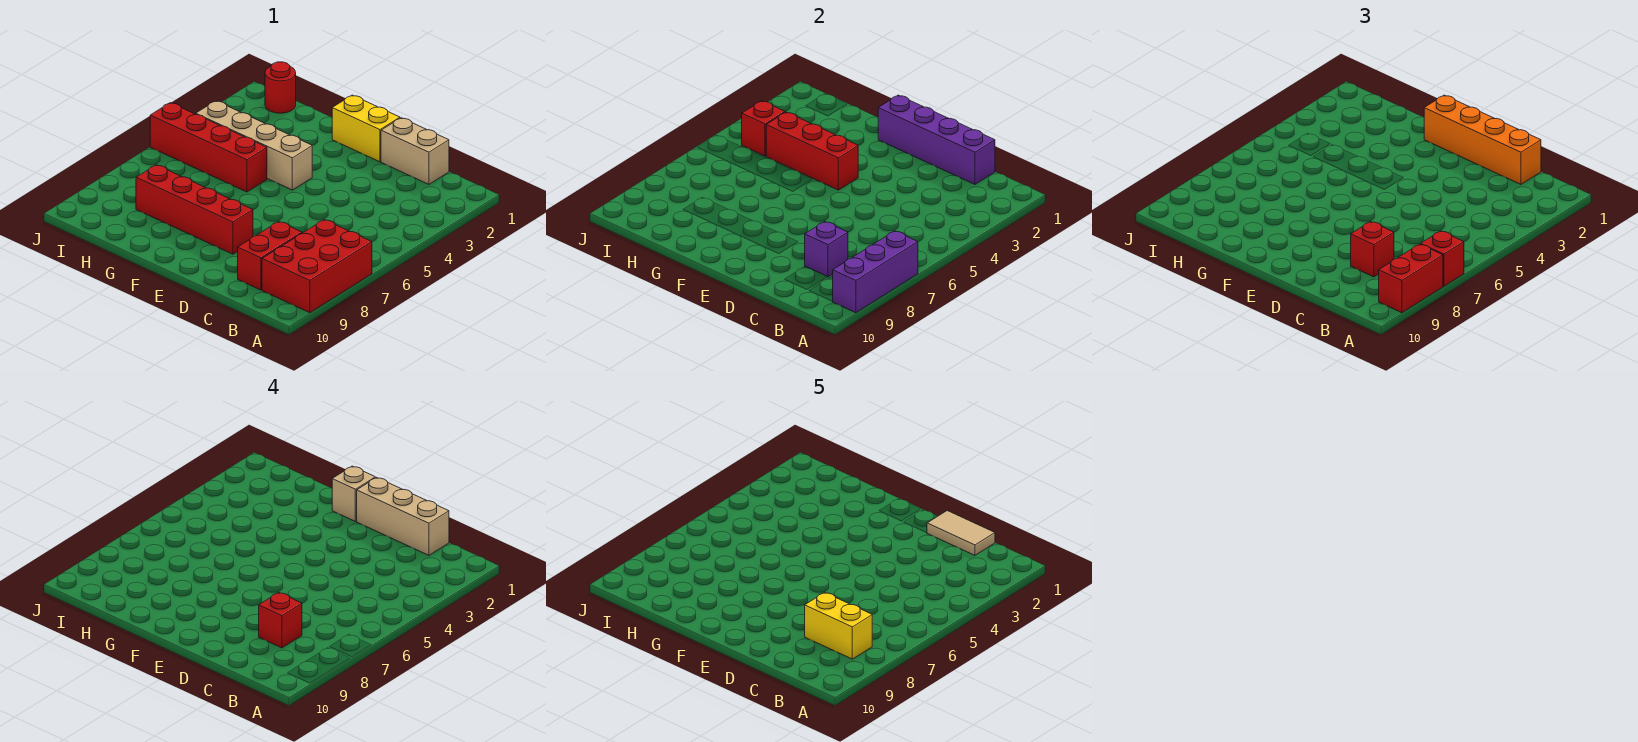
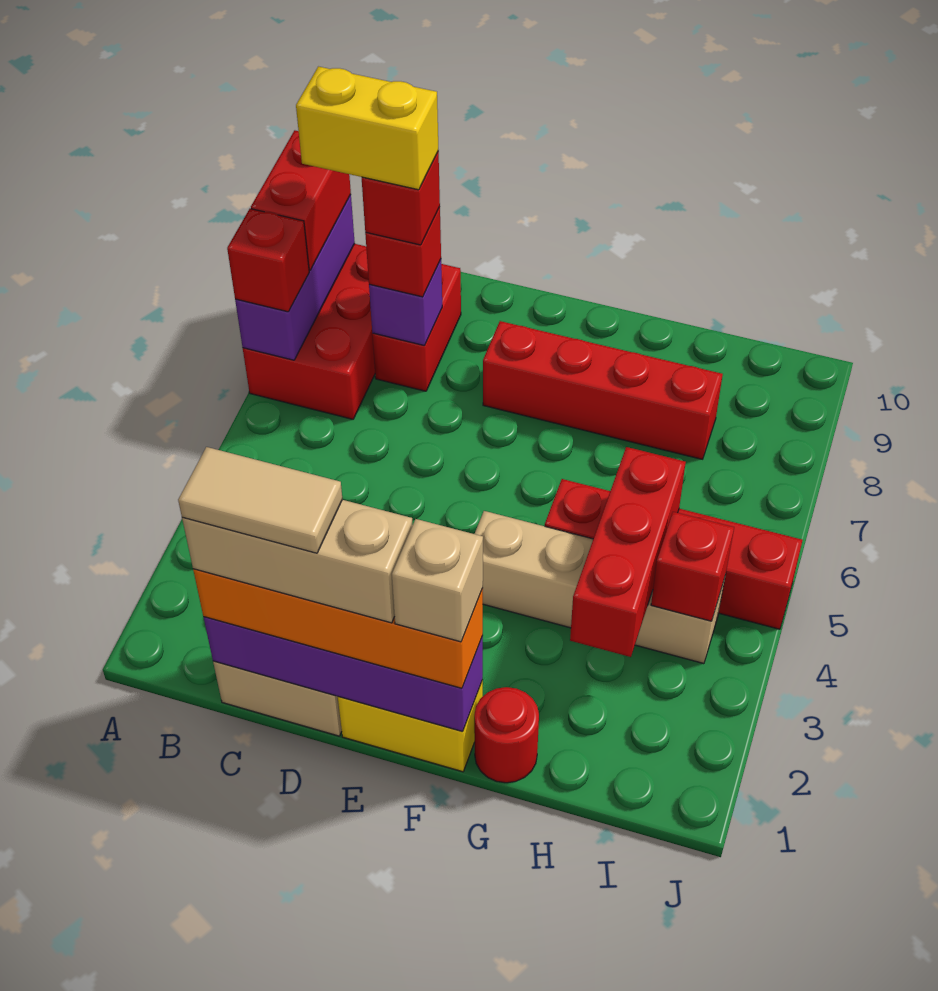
red brick F4:H4 level 2 -> red brick H3:H5 level 2
red round brick I1 level 1 -> red round brick G1 level 1

